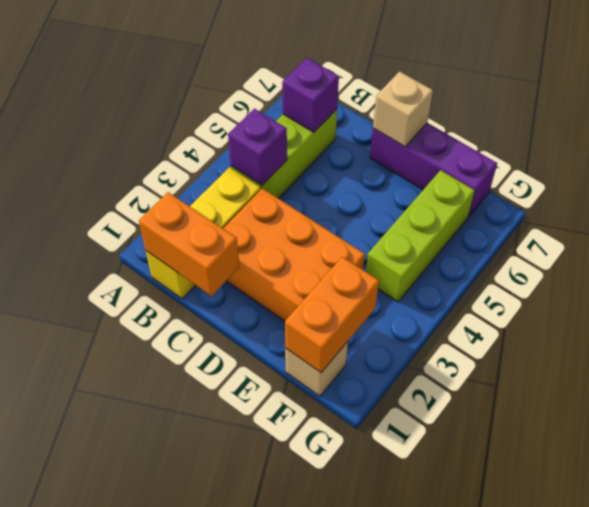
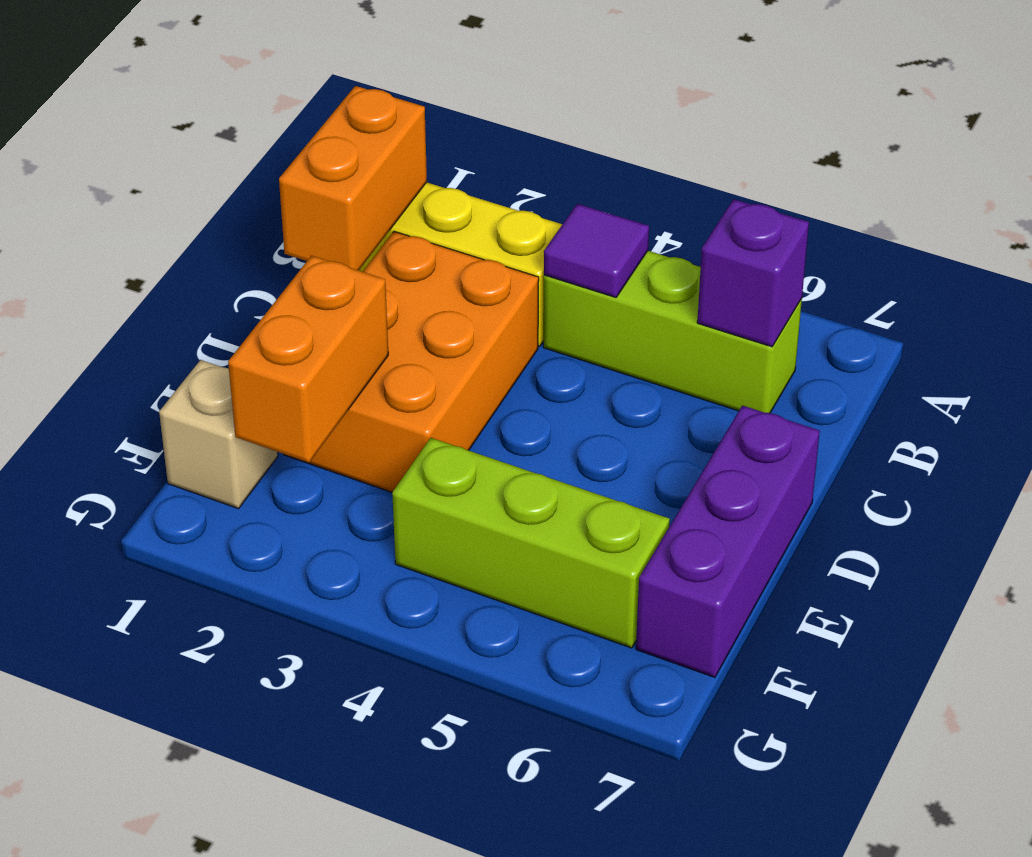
purple brick B4 level 2 -> purple tile B4 level 2
tan brick D7 level 2 -> none
orange brick F1:F2 level 2 -> orange brick E2:F2 level 2

